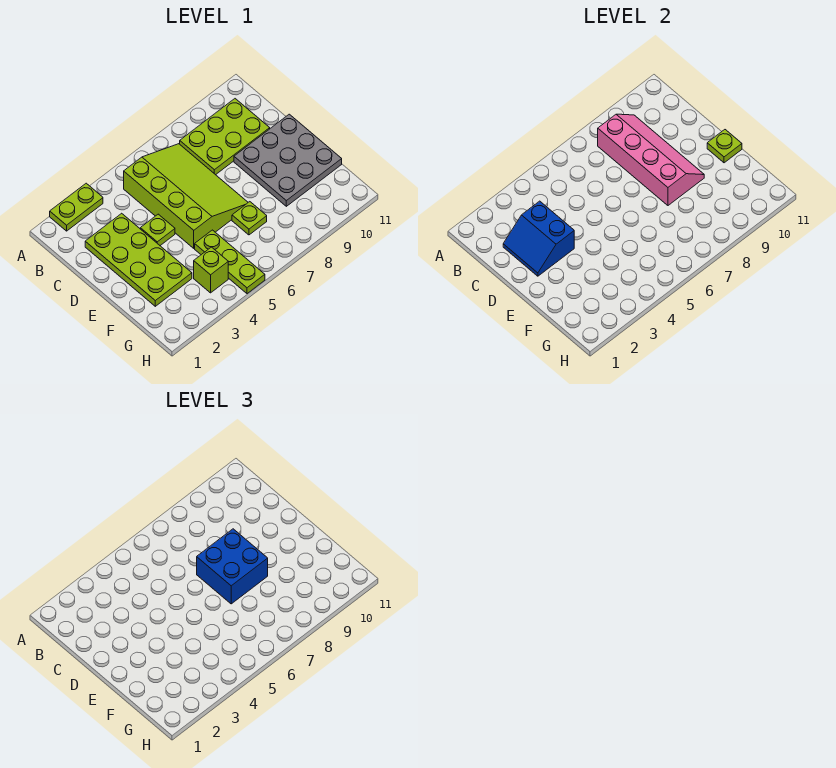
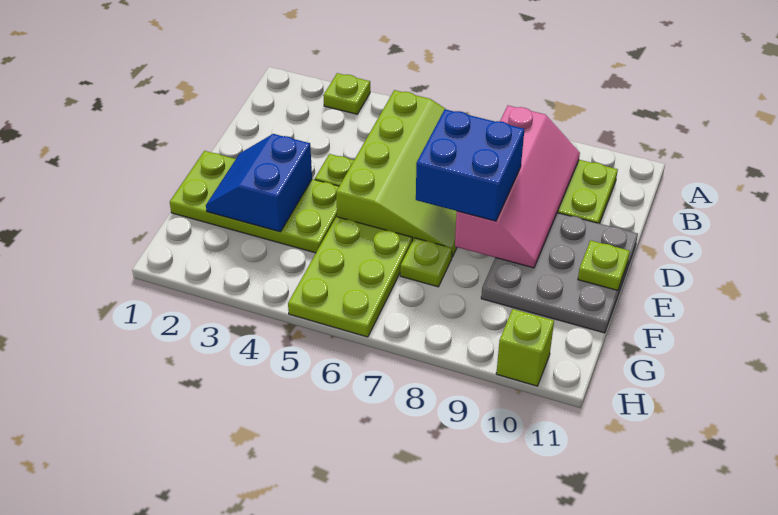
lime plate A2:A3 level 1 -> lime plate A3 level 1
lime plate C2:F3 level 1 -> lime plate E1:F4 level 1
blue slope C2:D3 level 2 top 3 -> blue slope E2:F3 level 2 top 3
lime plate F5:H5 level 1 -> lime plate F5:H6 level 1
lime brick G4 level 1 -> lime brick H10 level 1

